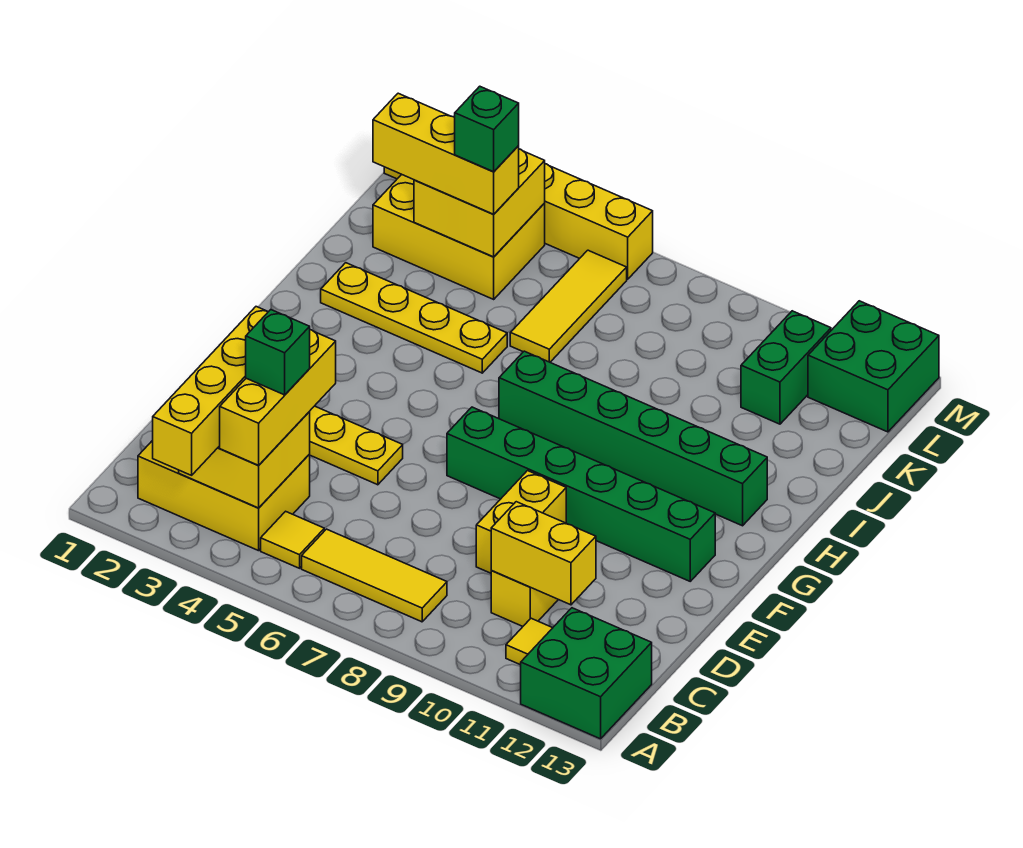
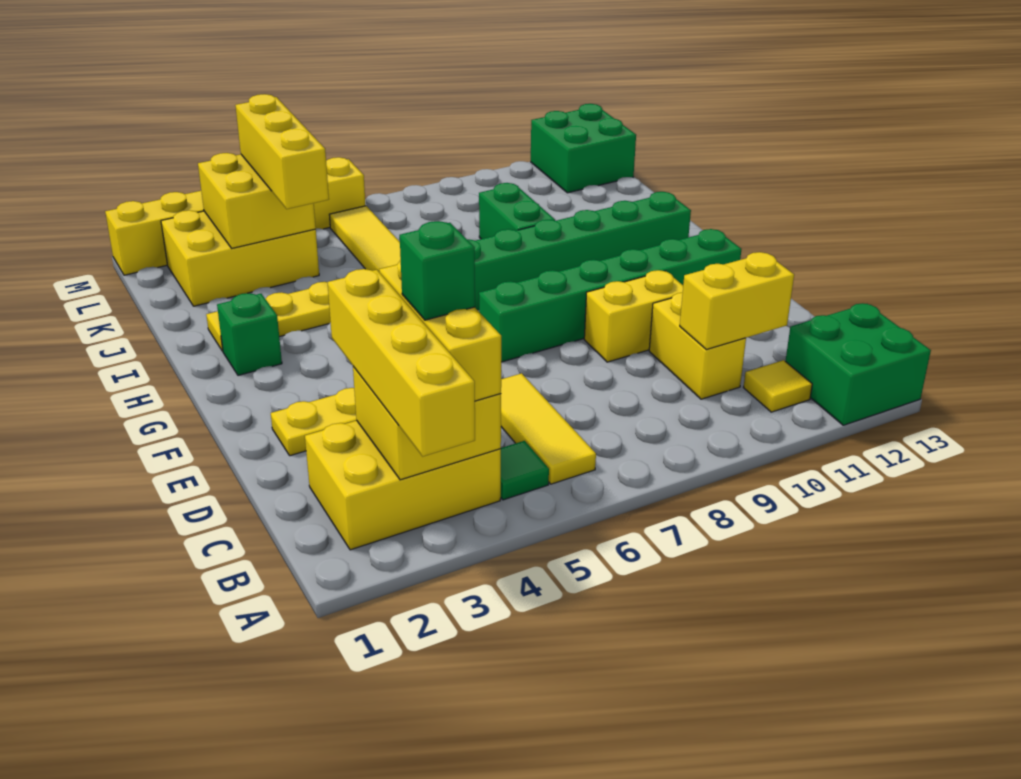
yellow tile B5 level 1 -> green tile B5 level 1
yellow tile B6:B8 level 1 -> yellow tile B6:D6 level 1
yellow brick D9:E9 level 1 -> yellow brick E9:E10 level 1
yellow brick K2:K4 level 3 -> yellow brick J4:L4 level 3
green brick K4 level 4 -> green brick H2 level 1
green brick K11:L11 level 1 -> green brick I9:J9 level 1

